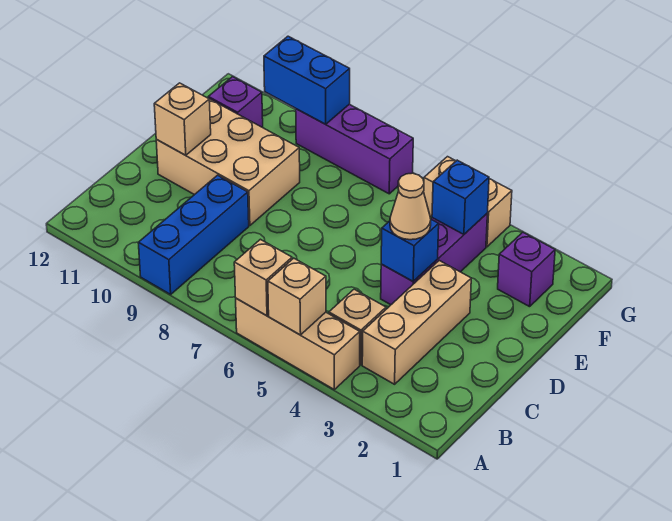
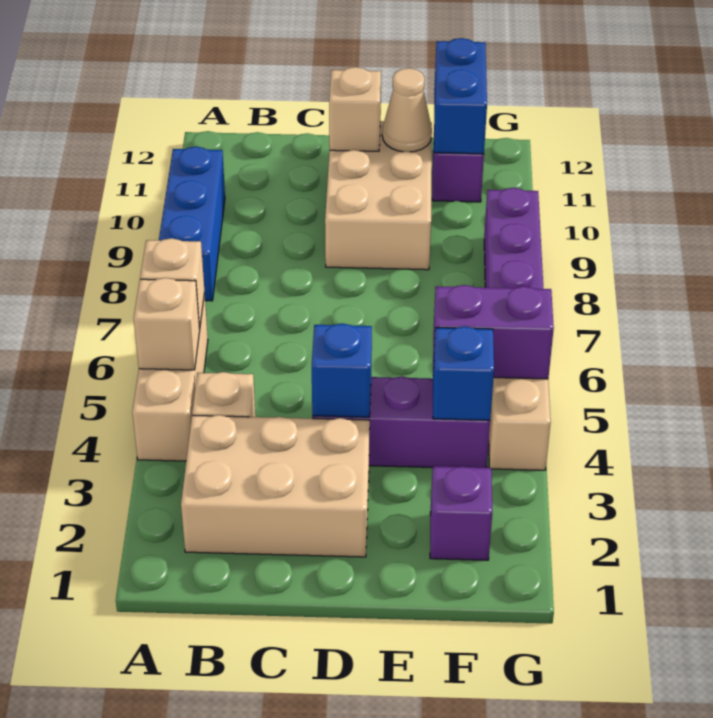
blue brick A9:C9 level 1 -> blue brick A8:A10 level 1
tan brick B3:D3 level 1 -> tan brick B2:D3 level 1
tan cone D4 level 3 -> tan cone E11 level 2
none -> purple brick F5:G5 level 2
blue brick G9:G10 level 2 -> blue brick F11:F12 level 2

